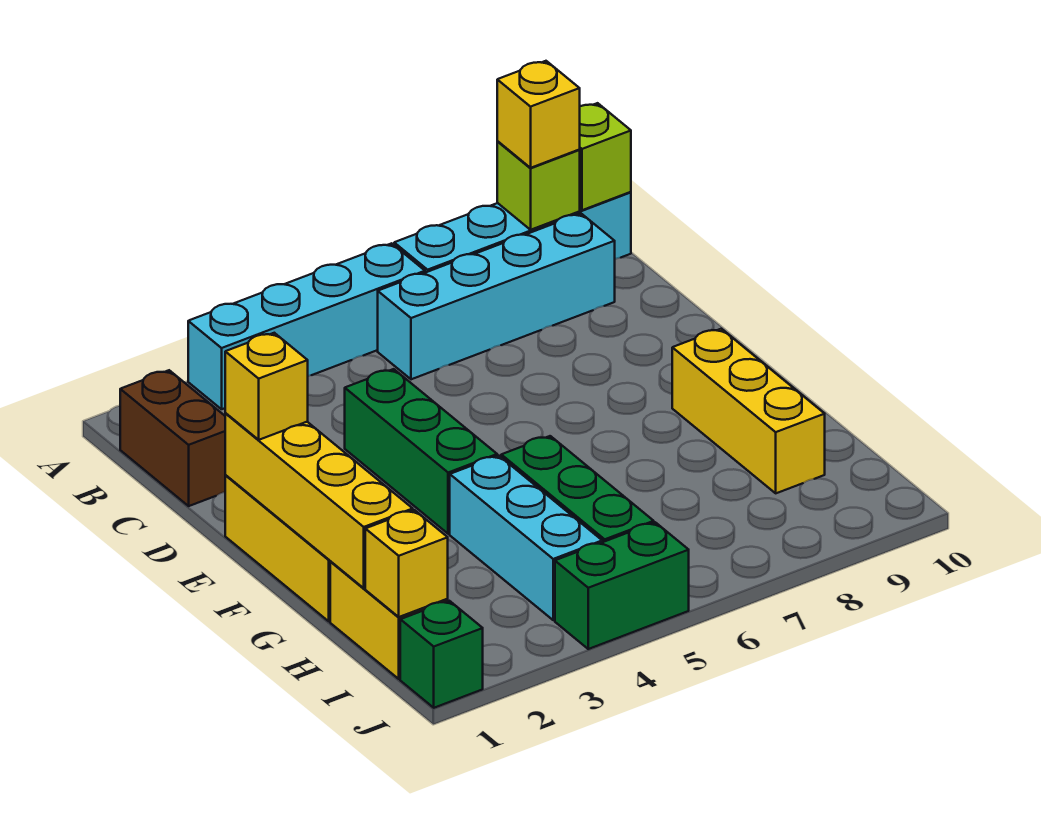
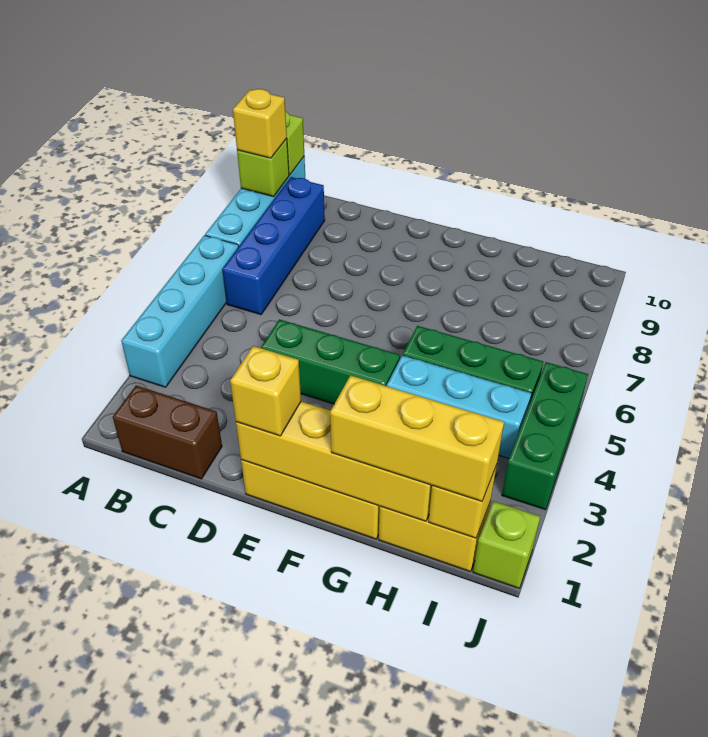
cyan brick B6:B9 level 1 -> blue brick B6:B9 level 1
yellow brick F9:H9 level 1 -> yellow brick G1:I1 level 3
green brick J1 level 1 -> lime brick J1 level 1
green brick J4:J5 level 1 -> green brick J3:J5 level 1

